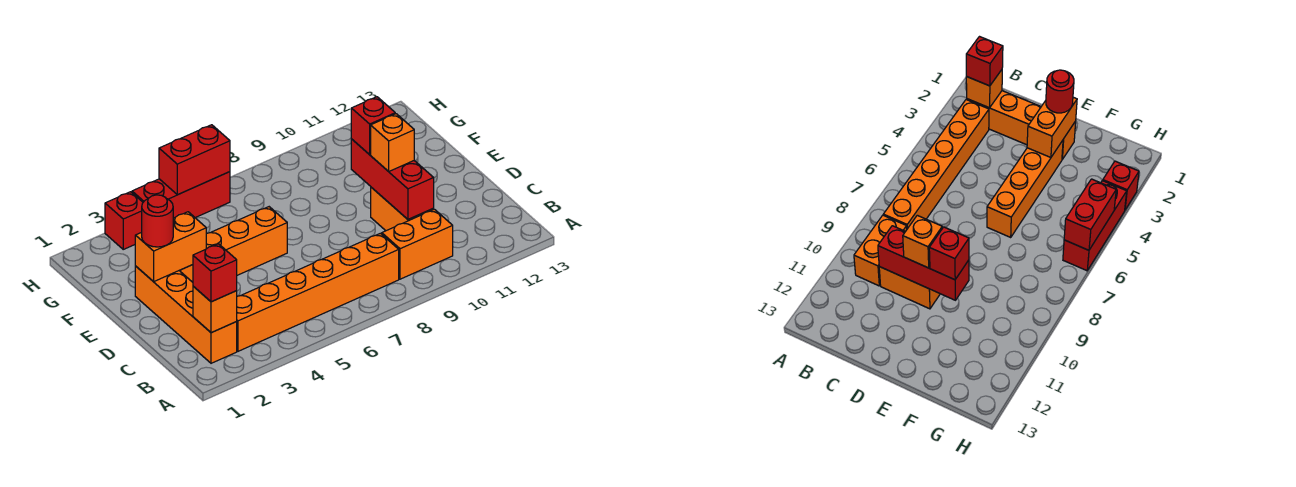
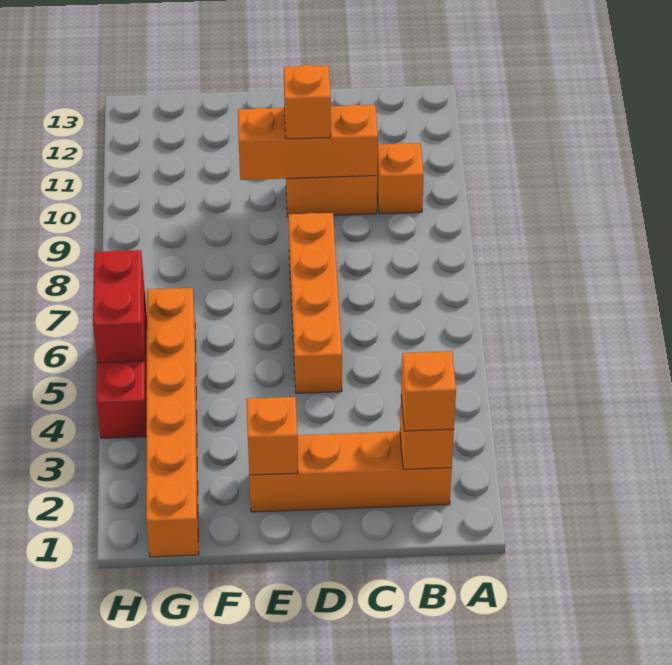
red brick B2 level 3 -> orange brick B2 level 3
orange brick B3:B8 level 1 -> orange brick G1:G6 level 1
orange brick B9:B10 level 1 -> orange brick B10 level 1
red brick C10:E10 level 2 -> orange brick C10:E10 level 2
orange brick E2:E3 level 2 -> orange brick E2 level 2
red round brick E2 level 3 -> none
orange brick E3:E6 level 1 -> orange brick D5:D8 level 1
red brick E10 level 3 -> none
red brick H3 level 1 -> none

